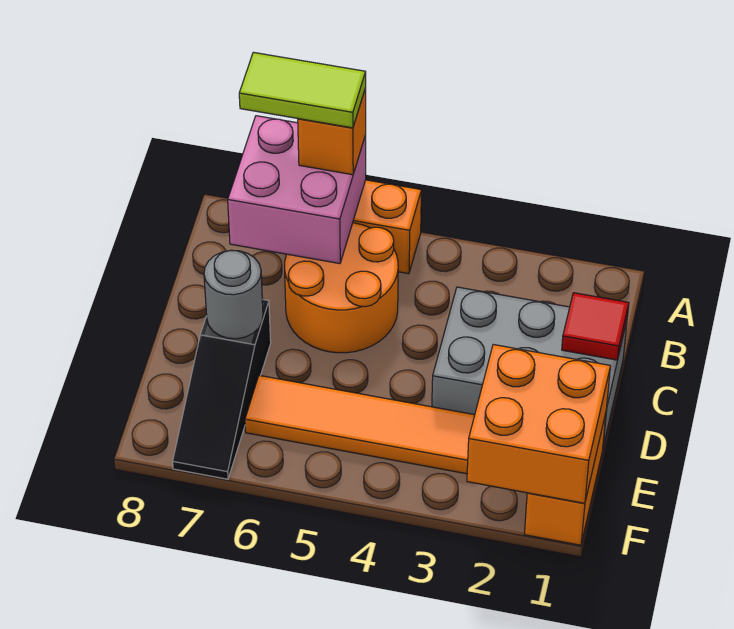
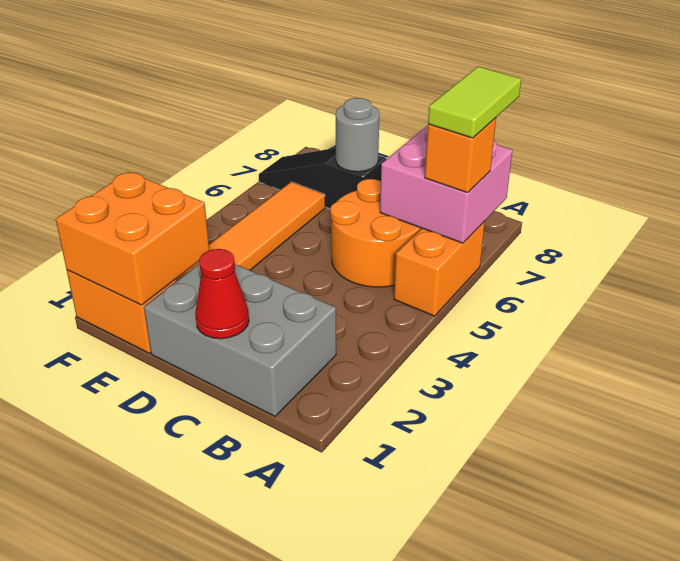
grey brick C1:D3 level 1 -> grey brick B1:D2 level 1
red tile C1 level 2 -> red cone C1 level 2

